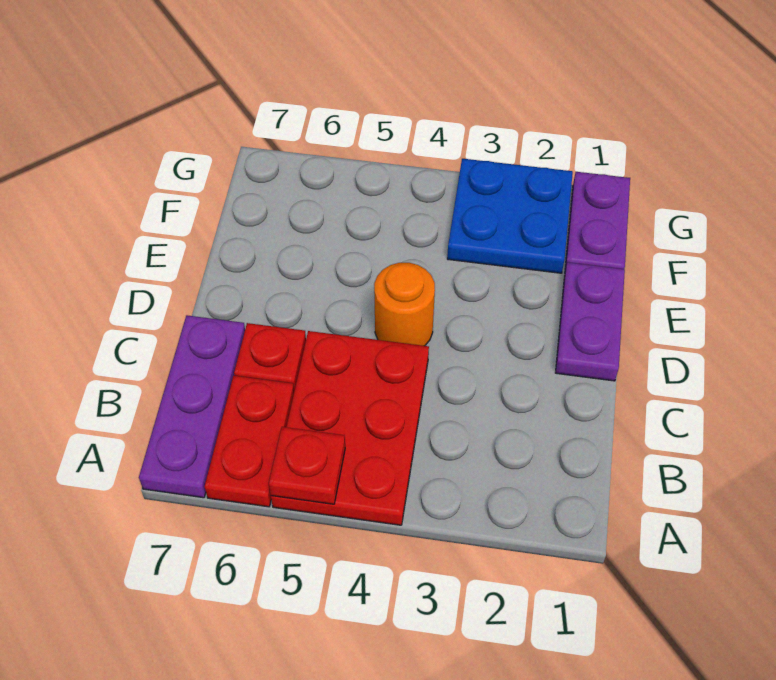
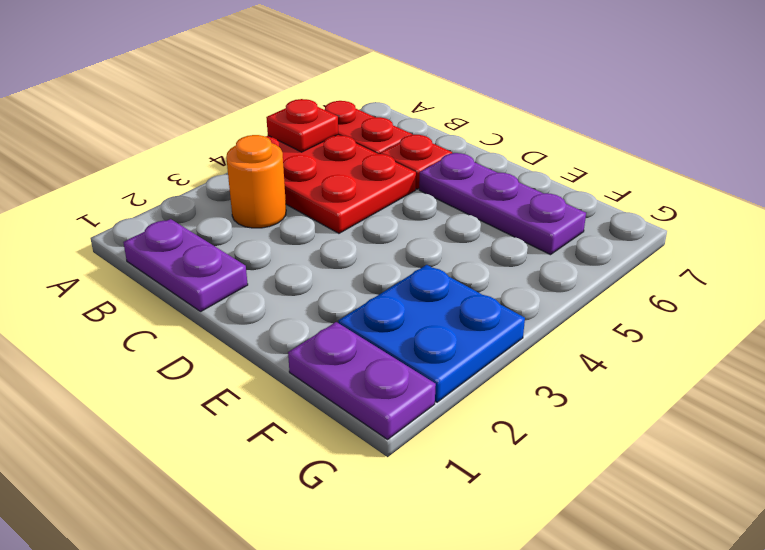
purple plate A7:C7 level 1 -> purple plate D6:F6 level 1
purple plate D1:E1 level 1 -> purple plate B1:C1 level 1
orange round brick D4 level 1 -> orange round brick B3 level 1

